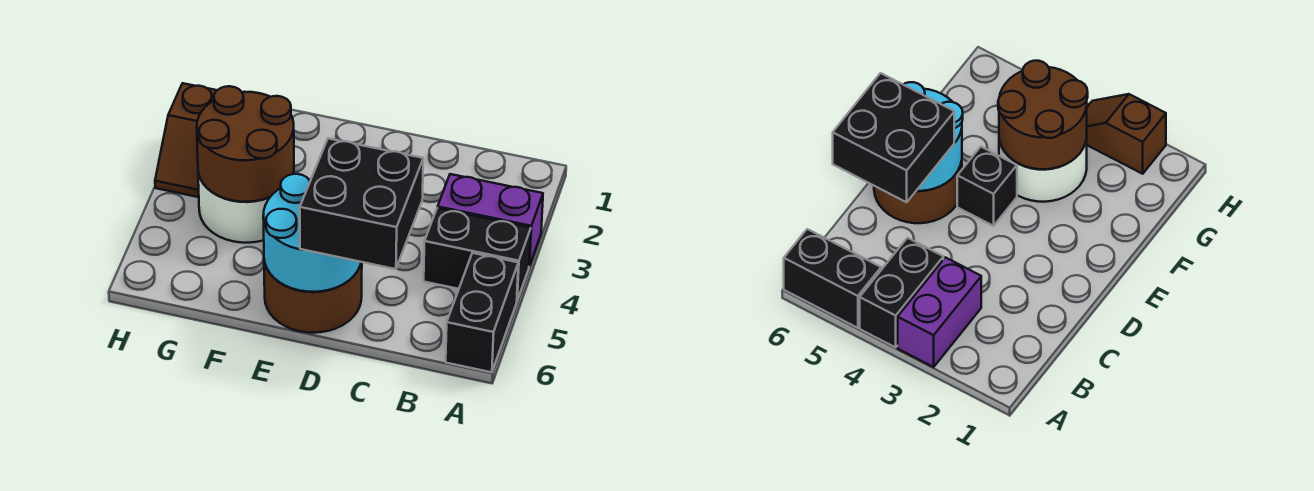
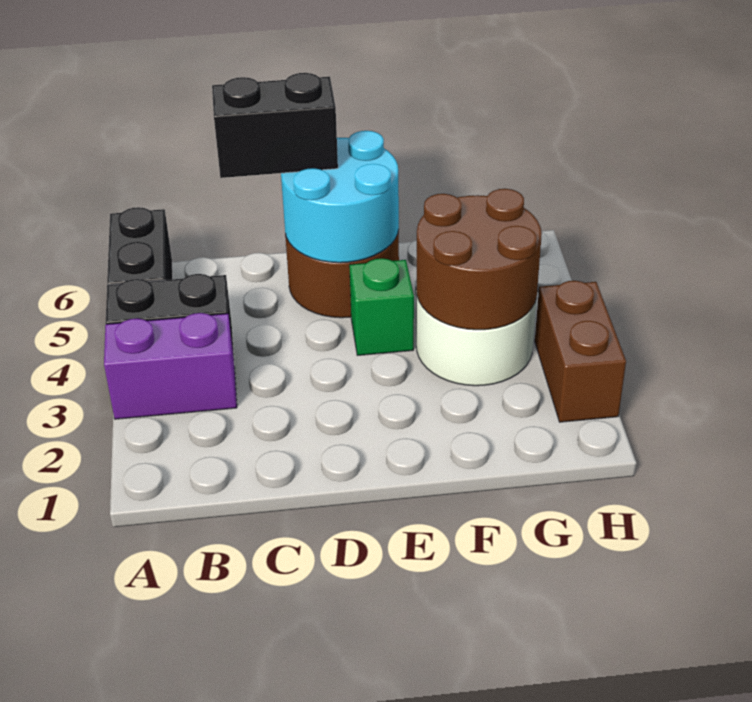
black brick C5:D6 level 3 -> black brick C6:D6 level 3
black brick E4 level 1 -> green brick E4 level 1
brown slope H2:H3 level 1 top 2 -> brown brick H2:H3 level 1

